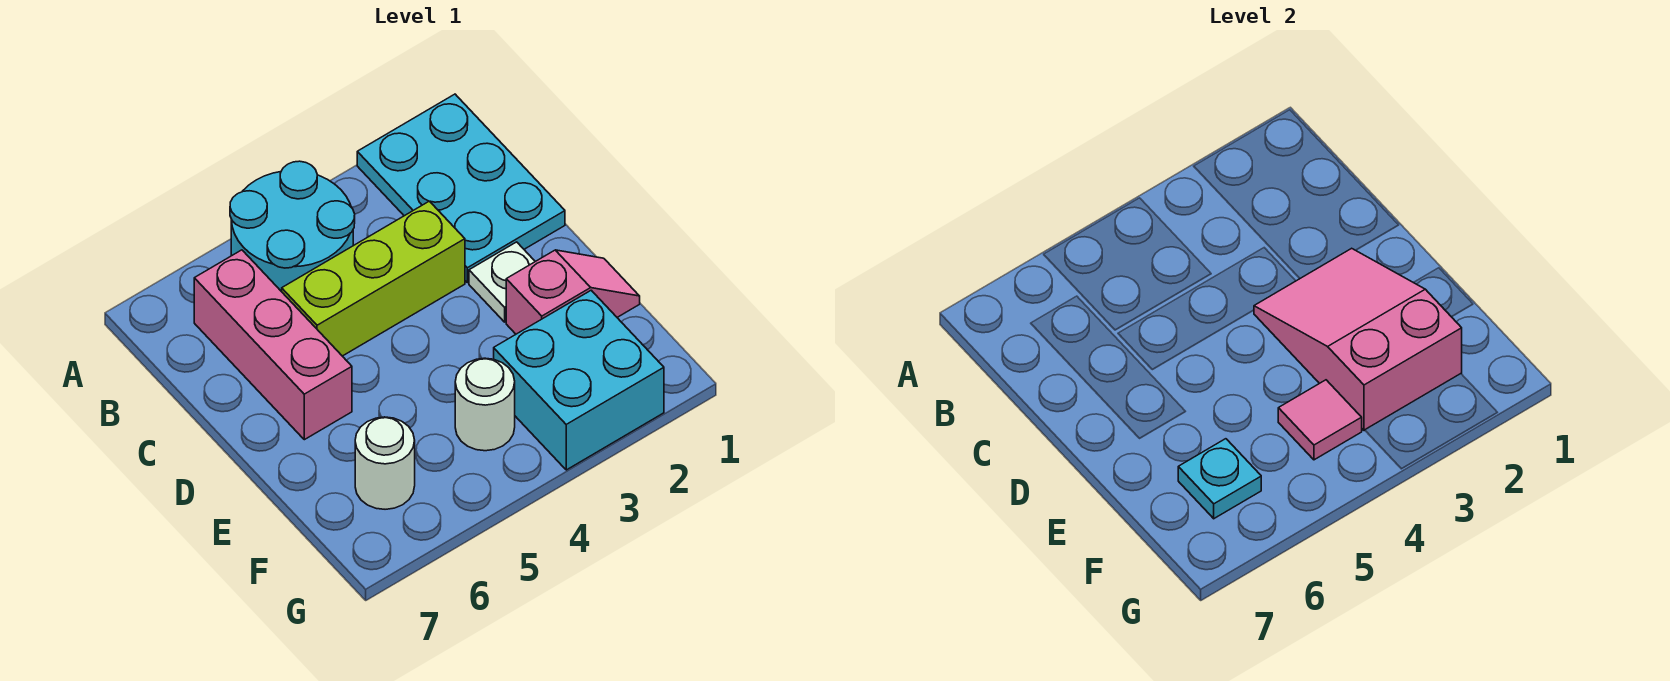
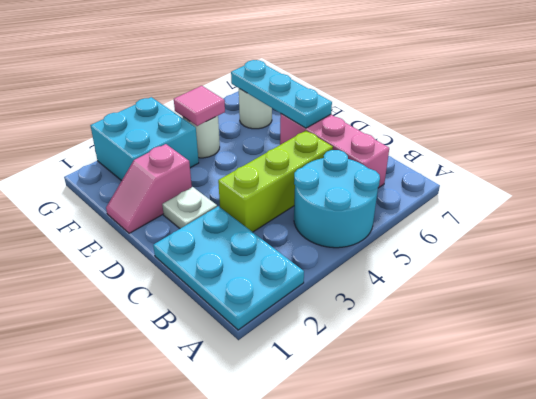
pink slope D2:F3 level 2 top F -> none
cyan plate F6 level 2 -> cyan plate D6:F6 level 2

